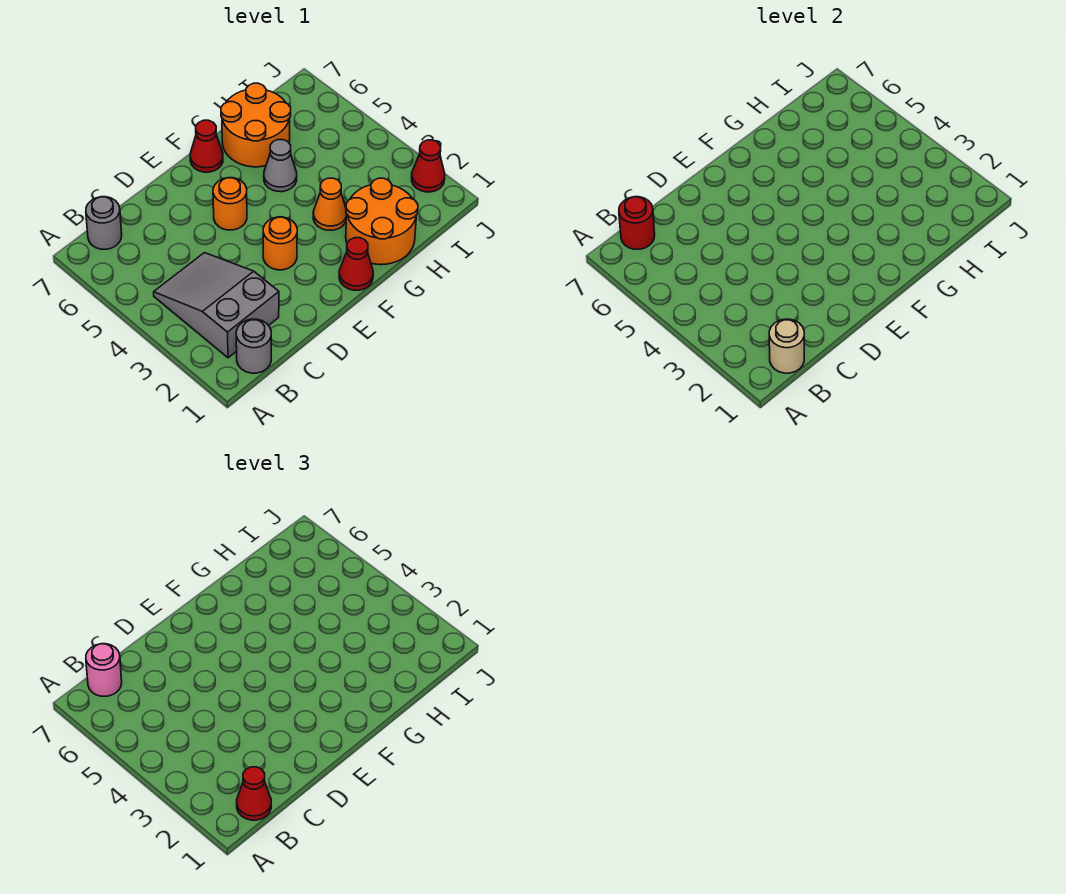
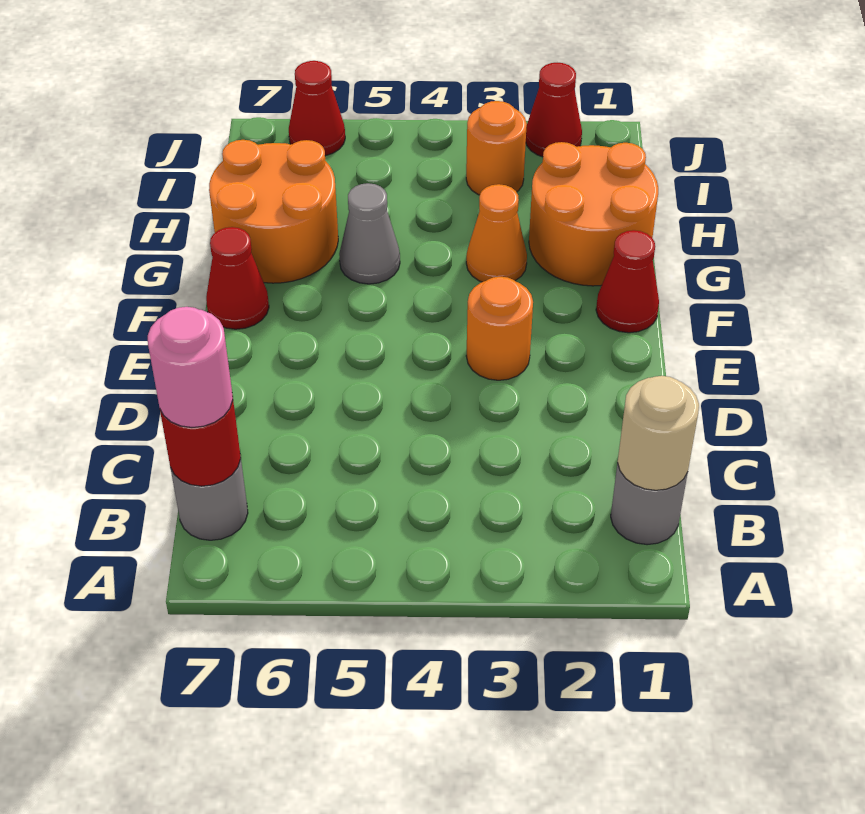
red cone B1 level 3 -> red cone J6 level 1
grey slope B2:C4 level 1 top 2 -> none
orange round brick E5 level 1 -> orange round brick I3 level 1

